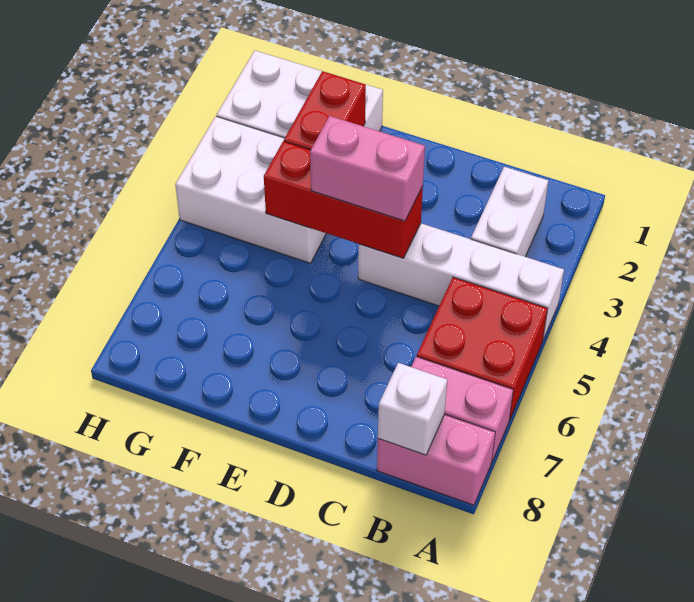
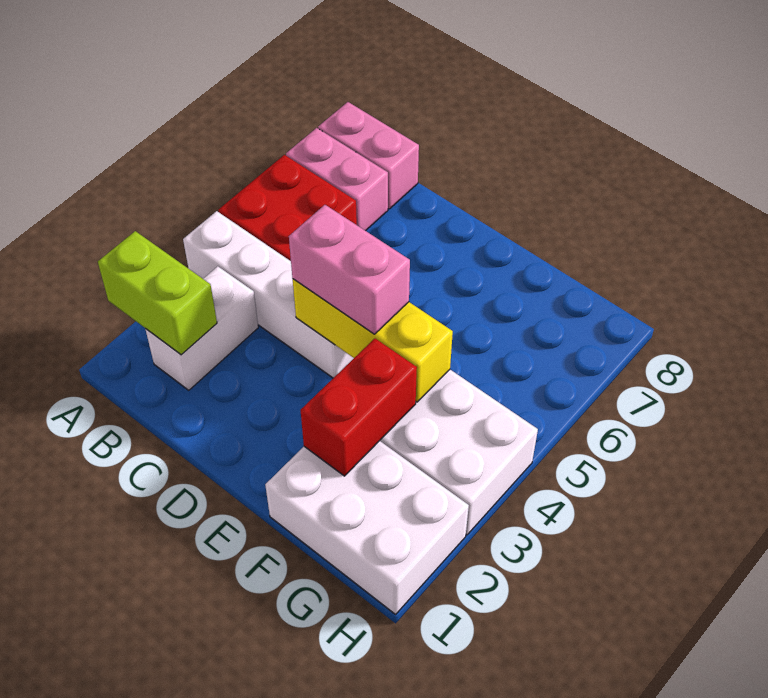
none -> lime brick A2:B2 level 2
white brick B8 level 2 -> none
red brick D4:F4 level 2 -> yellow brick D4:F4 level 2

